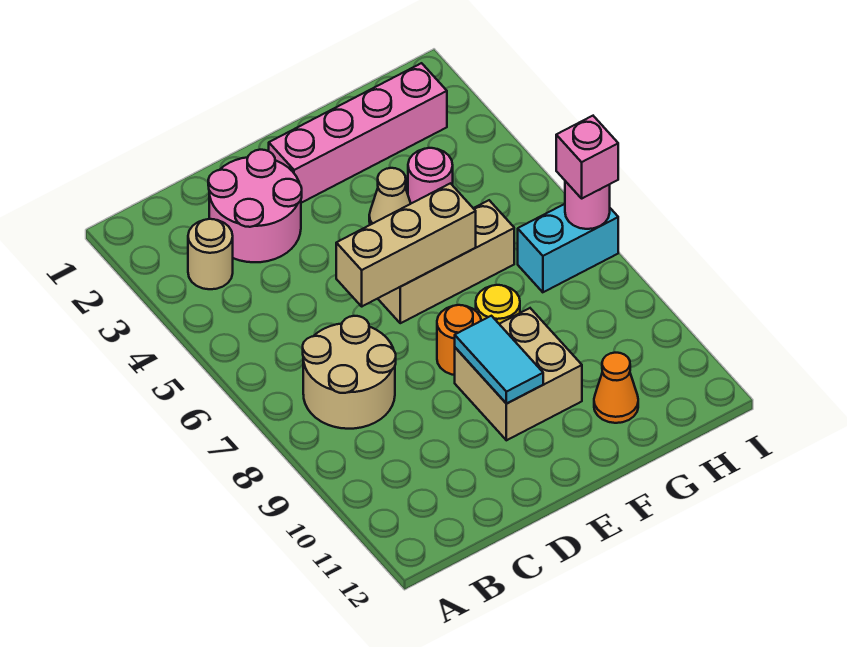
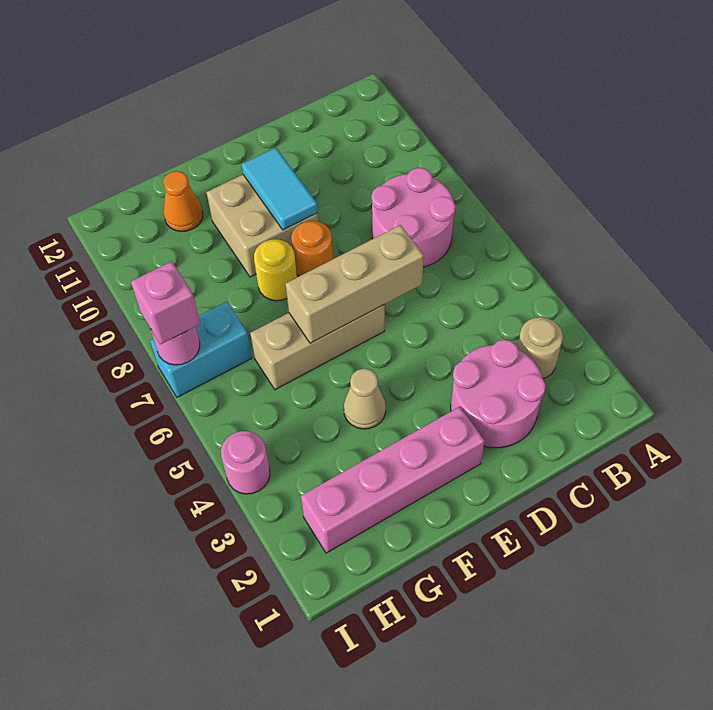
tan round brick B7:C8 level 1 -> pink round brick B7:C8 level 1
pink round brick G4 level 1 -> pink round brick I4 level 1

